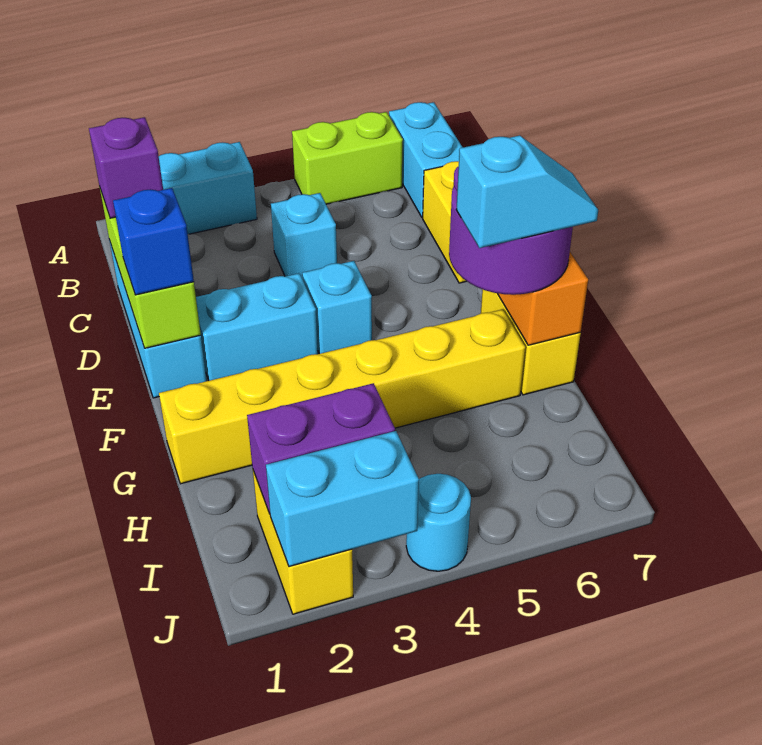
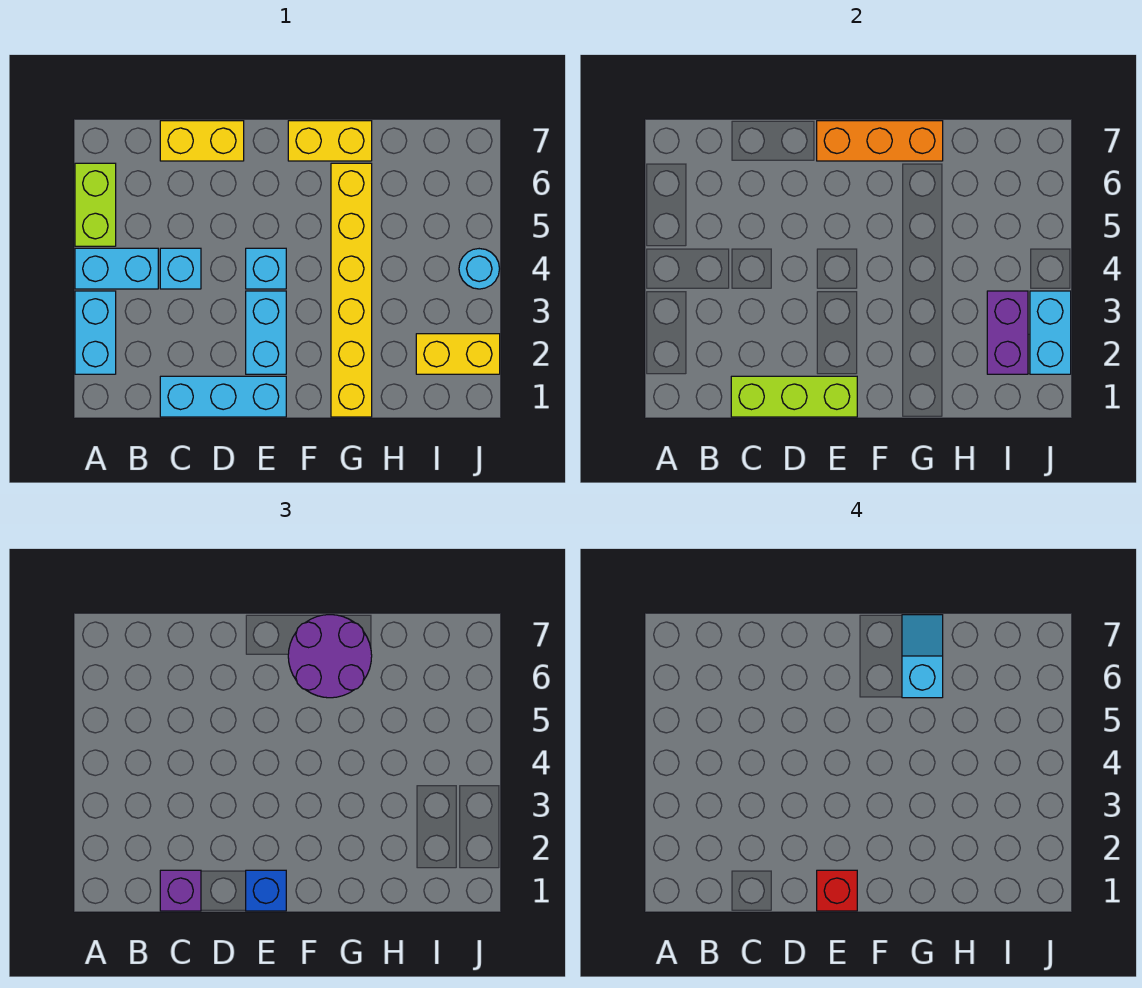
cyan brick A7:B7 level 1 -> cyan brick A4:B4 level 1
none -> red brick E1 level 4

